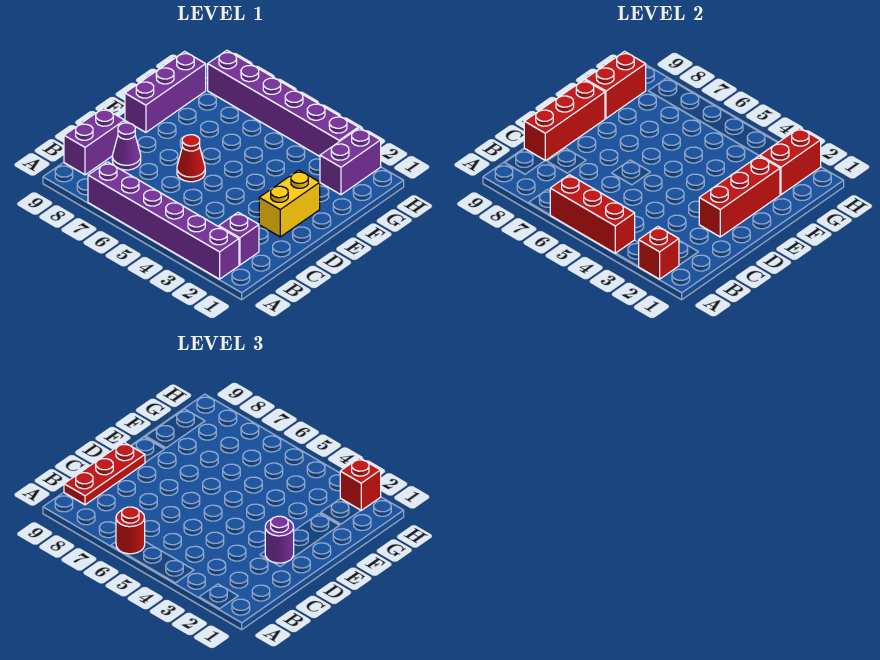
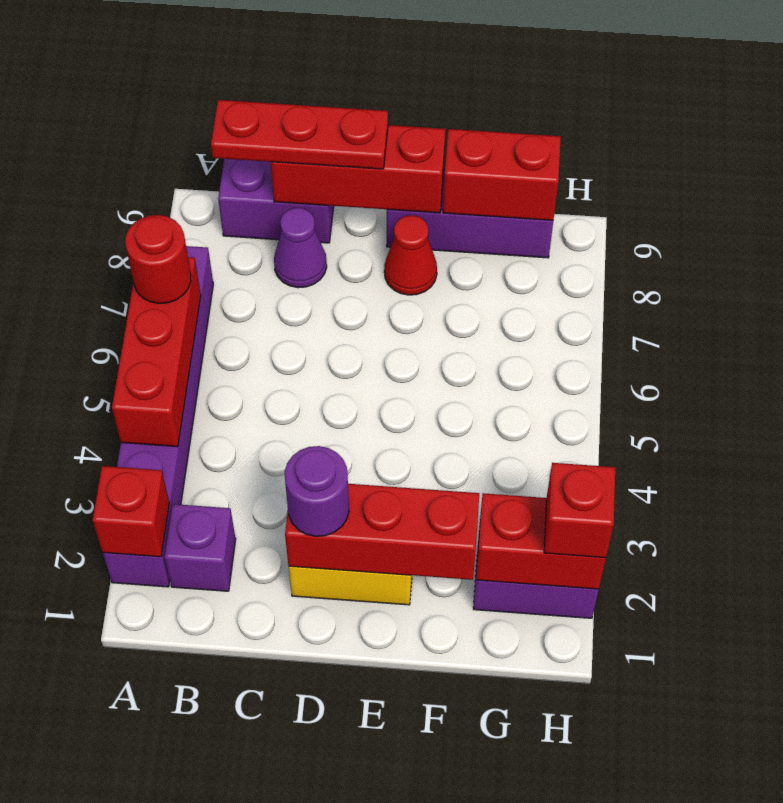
red cone D6 level 1 -> red cone E8 level 1
purple brick H3:H8 level 1 -> none

